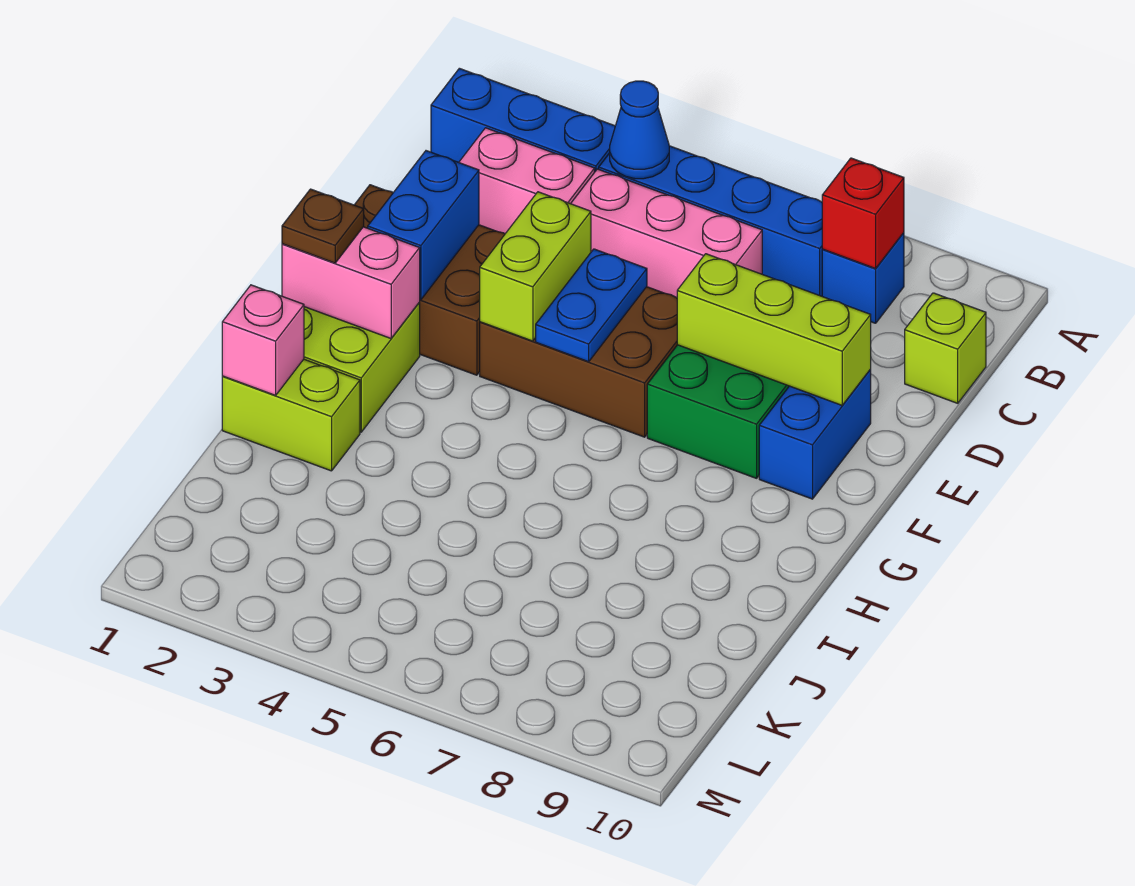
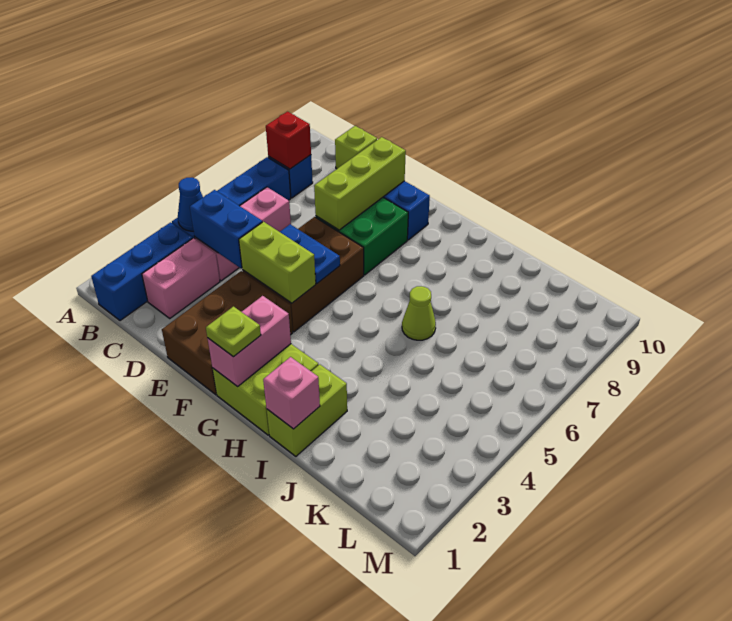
blue brick E2:F2 level 2 -> blue brick C4:D4 level 2
brown plate G1 level 3 -> lime plate G1 level 3
none -> lime cone I6 level 1

